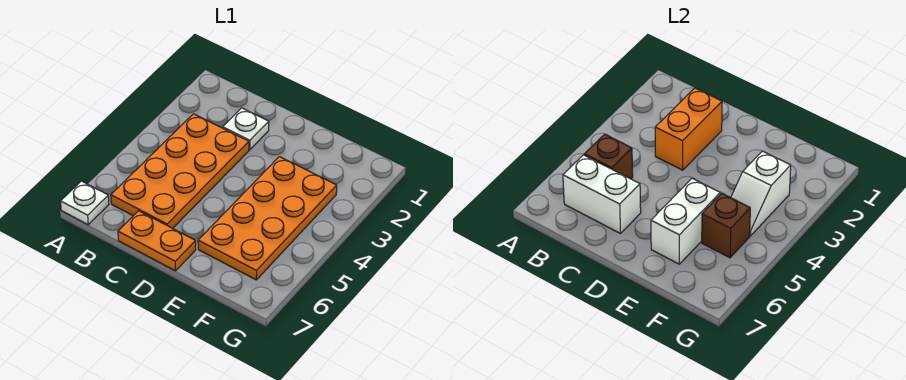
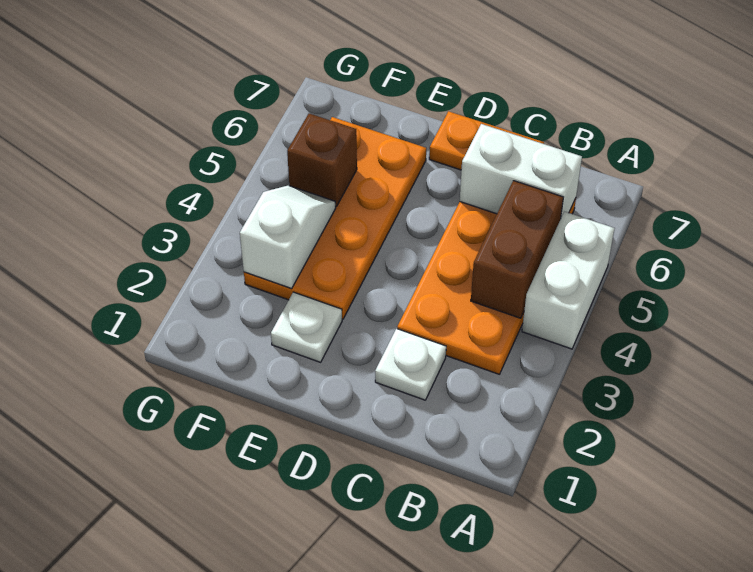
white plate A7 level 1 -> white plate E2 level 1
brown brick B5 level 2 -> brown brick B4:B5 level 2
orange brick C2:C3 level 2 -> none
white brick E5:E6 level 2 -> white brick A4:A5 level 1

